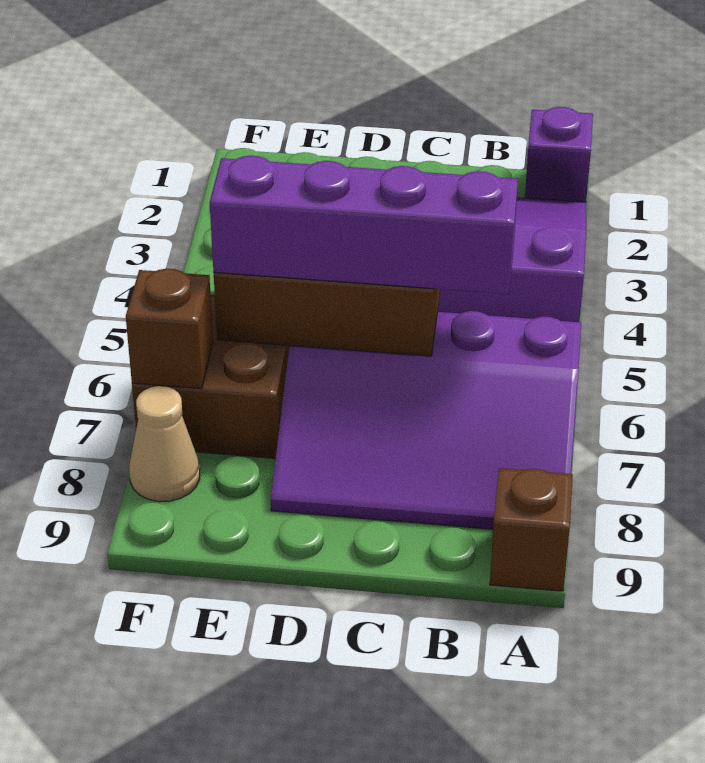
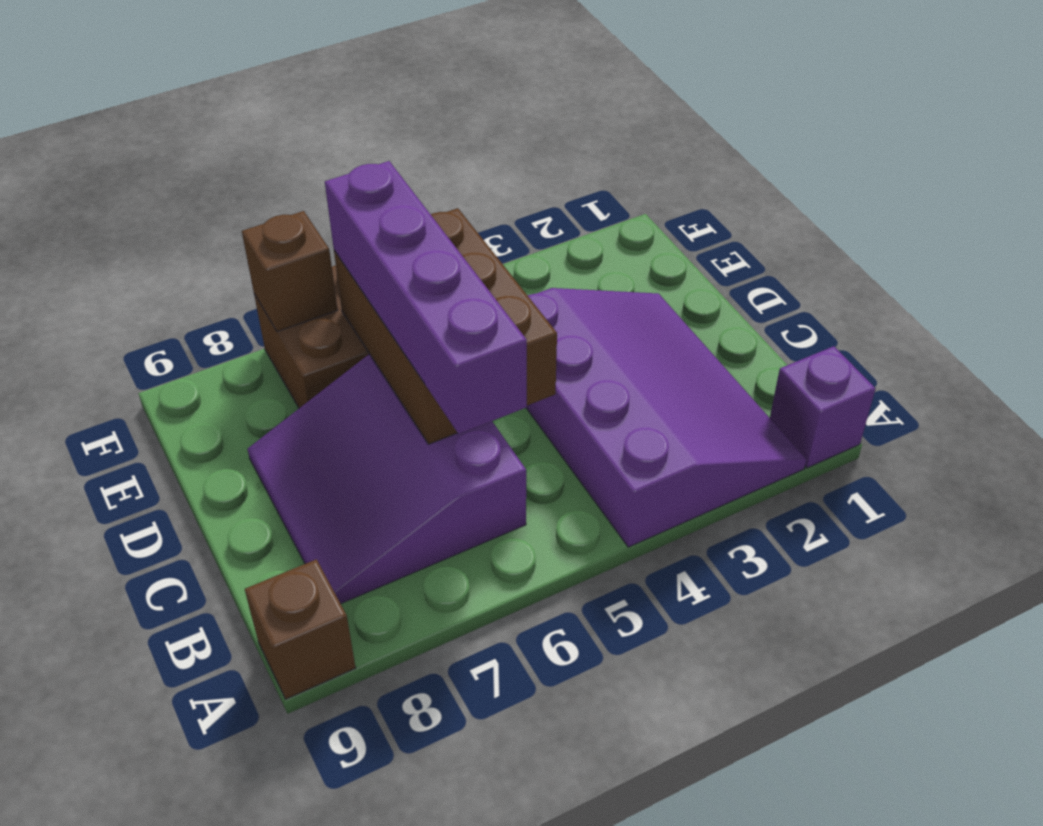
purple slope A6:D8 level 1 top 6 -> purple slope B6:D8 level 1 top 6
tan cone F8 level 1 -> none

